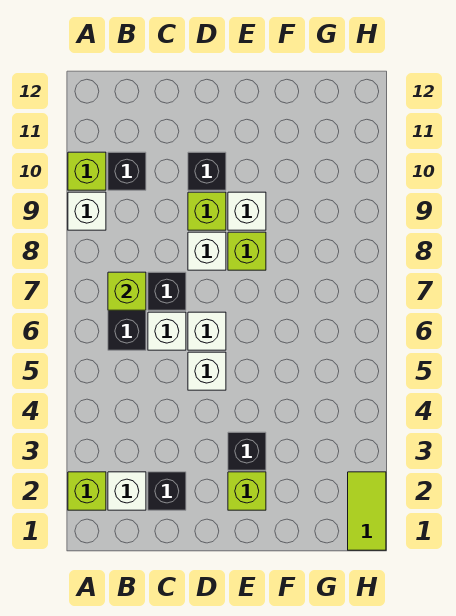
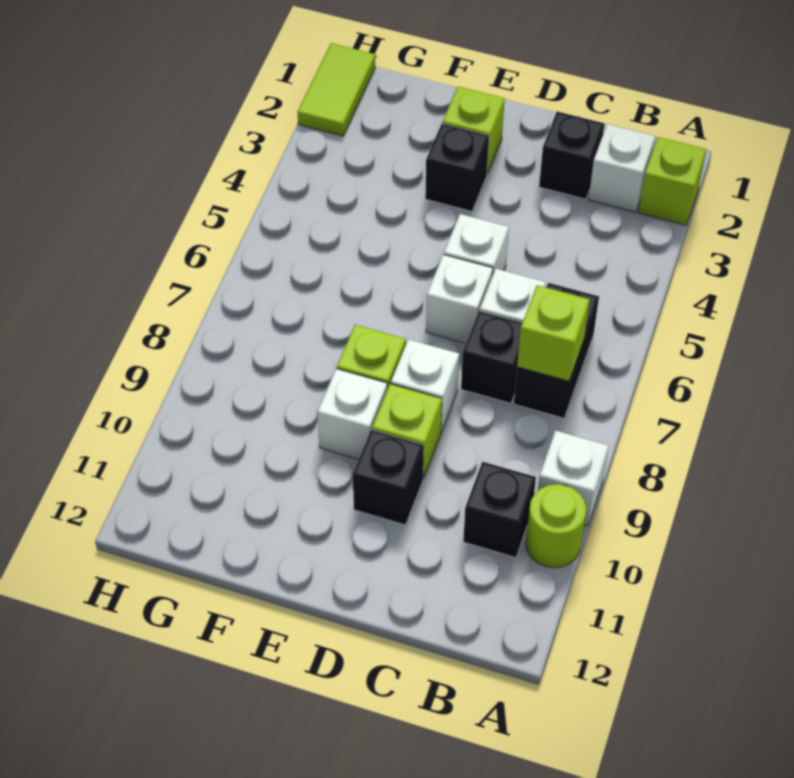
lime brick A10 level 1 -> lime round brick A10 level 1

